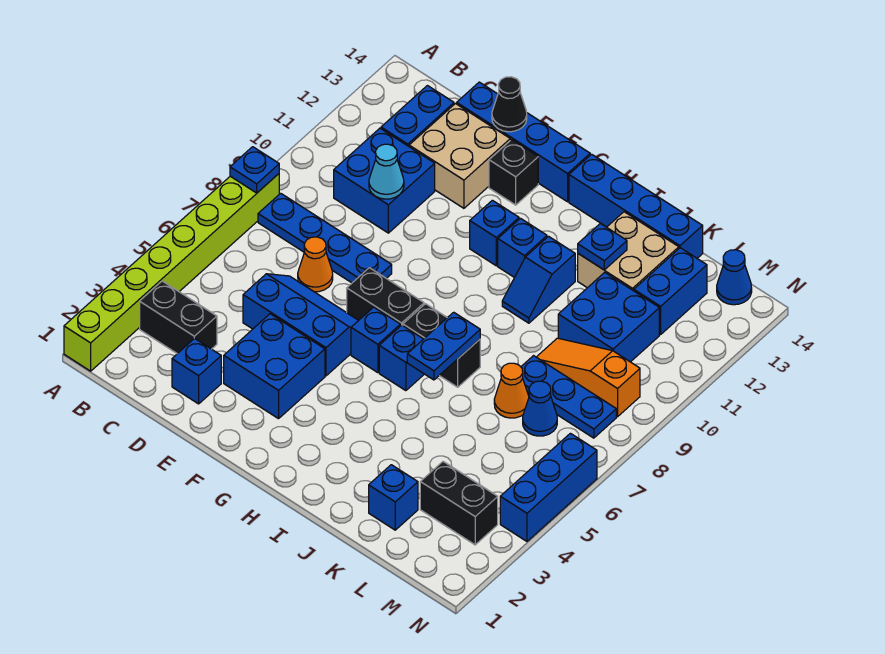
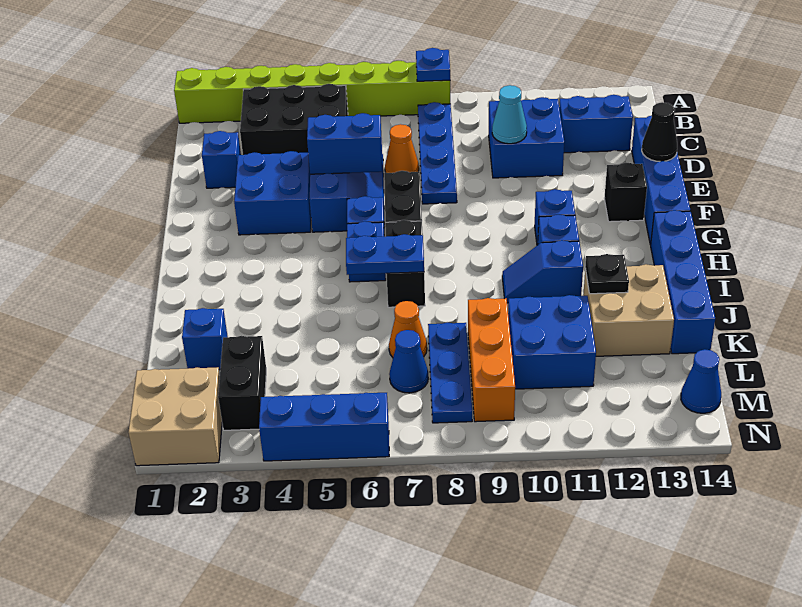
black brick B3:C3 level 1 -> black brick B3:C5 level 1
tan brick D12:E13 level 1 -> tan brick M1:N2 level 1
blue plate J12 level 2 -> black plate J12 level 2
orange slope K9:M9 level 1 top M -> orange brick K9:M9 level 1
blue brick L12:L13 level 1 -> blue brick E5:E6 level 2

